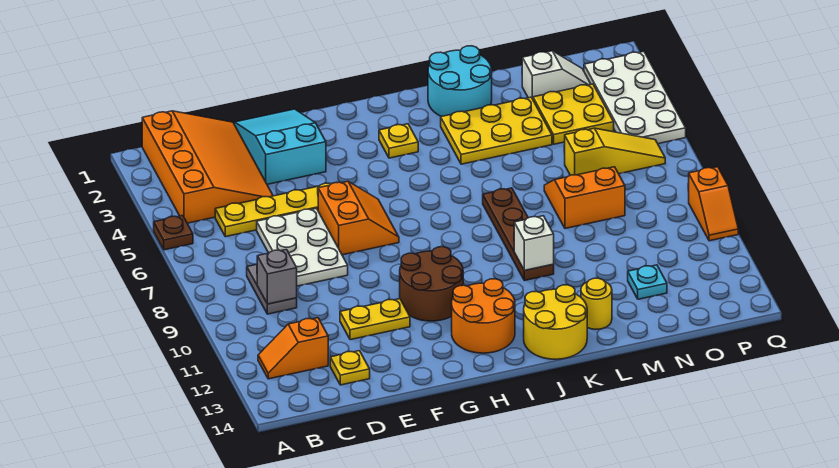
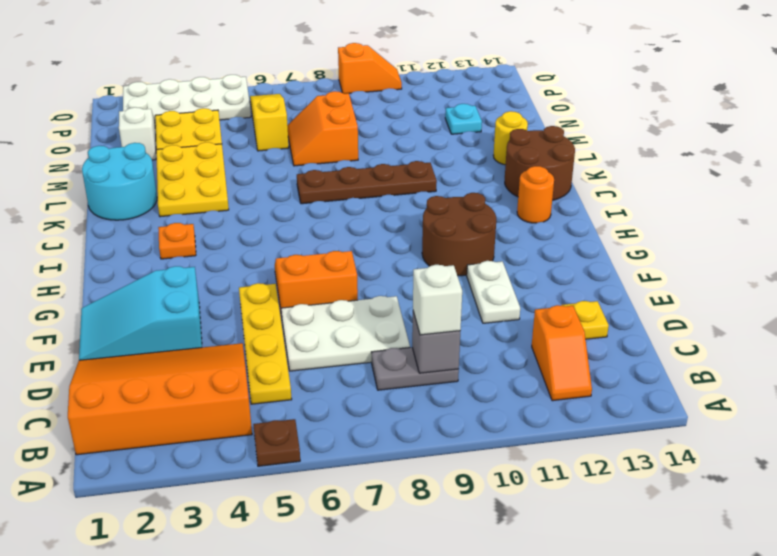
yellow plate E11:F11 level 1 -> white plate E11:F11 level 1
orange round brick H12:I13 level 1 -> orange round brick I13 level 1
yellow plate I3 level 1 -> orange plate I3 level 1
yellow round brick J13:K14 level 1 -> brown round brick J13:K14 level 1
white brick K10 level 2 -> white brick C9 level 3

